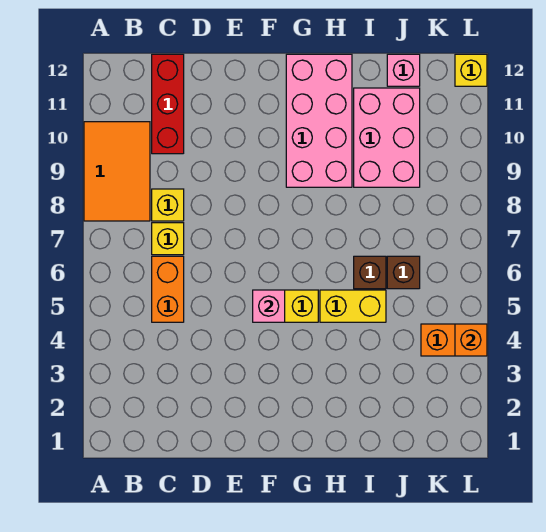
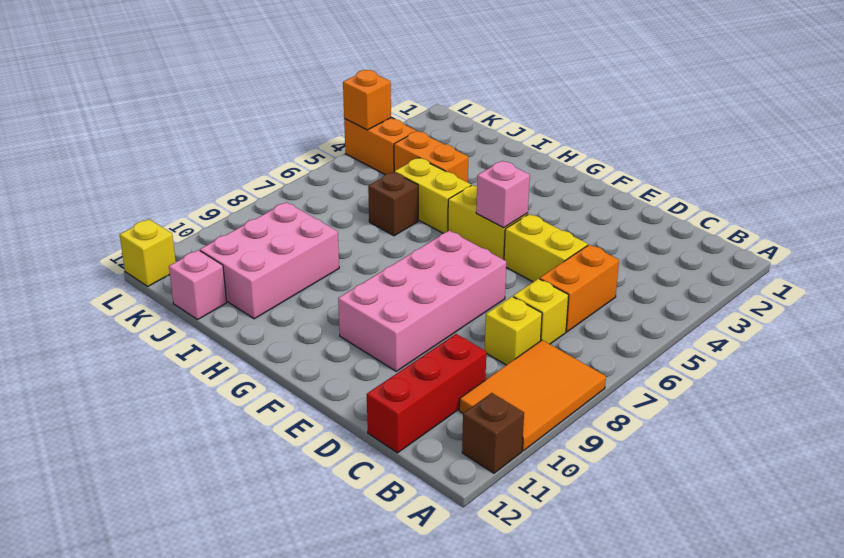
none -> yellow brick D5:E5 level 1
pink brick G9:H12 level 1 -> pink brick E7:F10 level 1
none -> orange brick I4:J4 level 1
brown brick J6 level 1 -> brown brick A11 level 1

